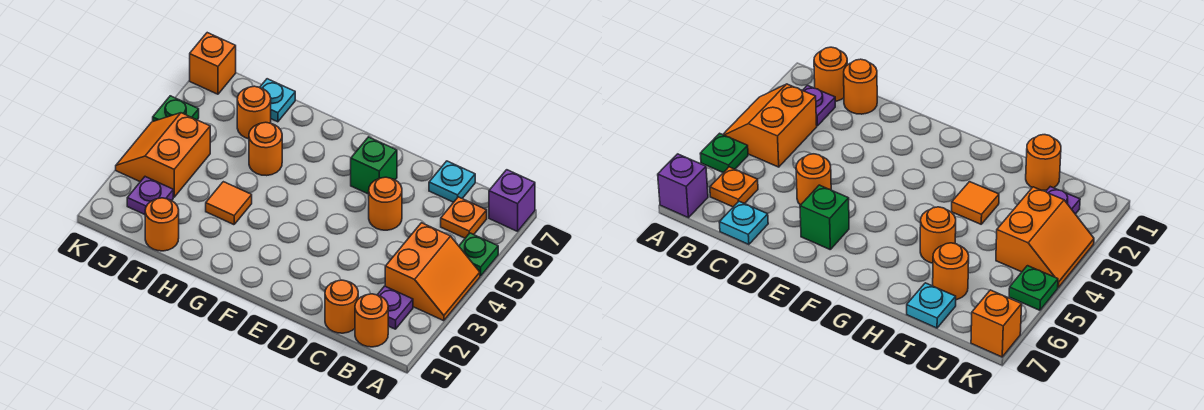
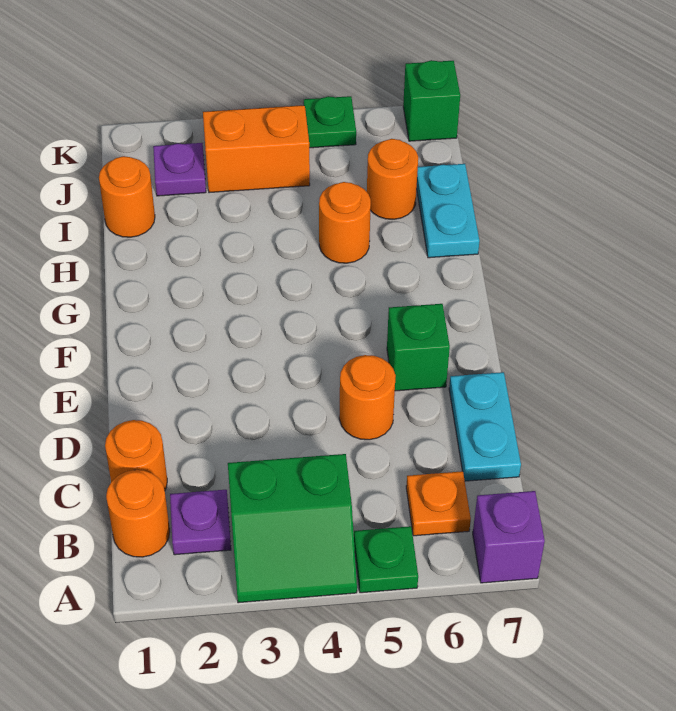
orange slope A3:B4 level 1 top B -> green slope A3:B4 level 1 top B
cyan plate C7 level 1 -> cyan plate C7:D7 level 1
orange tile H3 level 1 -> none
cyan plate I7 level 1 -> cyan plate H7:I7 level 1
orange brick K7 level 1 -> green brick K7 level 1

